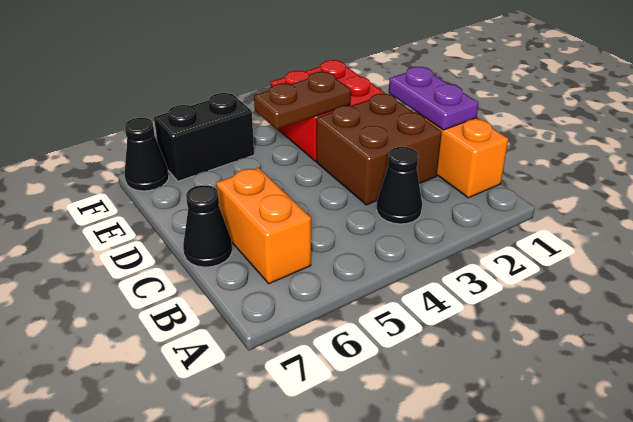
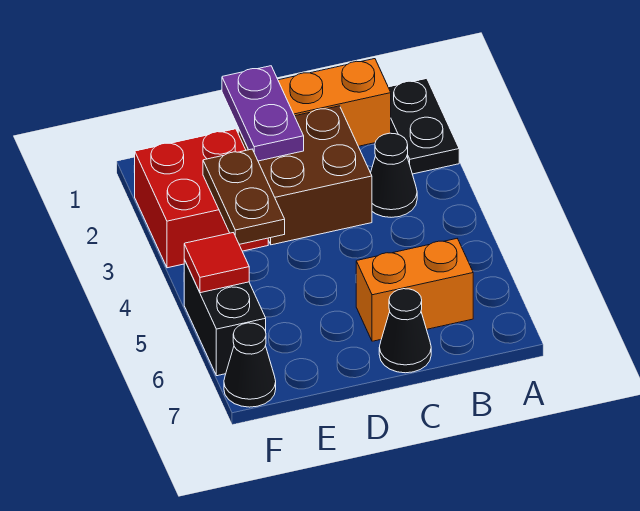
none -> black plate A1:A2 level 1
purple plate C1:D1 level 2 -> purple plate D1:D2 level 2
none -> red tile F5 level 2

